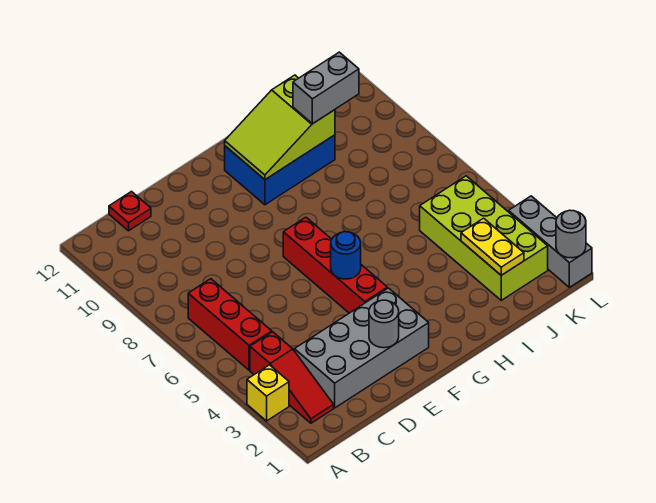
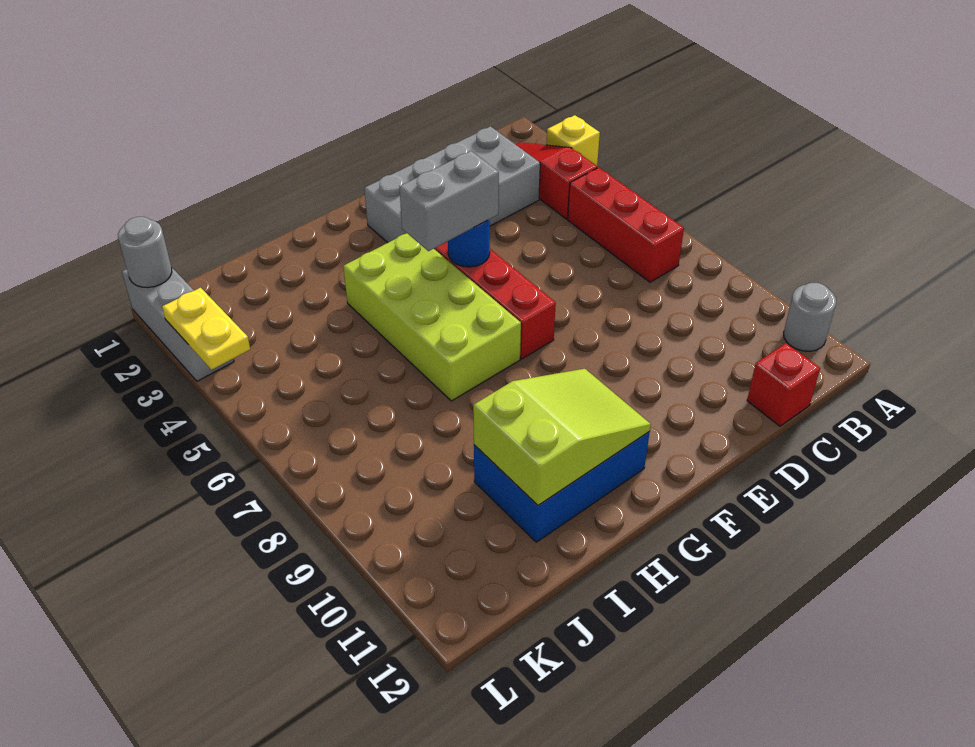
red plate C12 level 1 -> red brick C12 level 1
grey round brick E2 level 2 -> grey round brick A11 level 1
grey brick I10:J10 level 3 -> grey brick F5:G5 level 3
lime brick J2:K5 level 1 -> lime brick G4:H7 level 1
yellow plate J2:J3 level 2 -> yellow plate L3:L4 level 2

